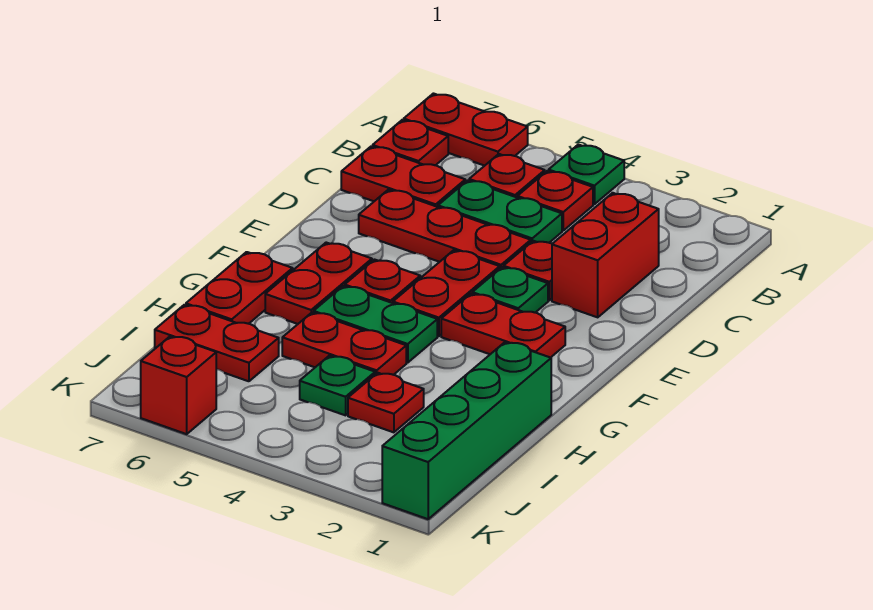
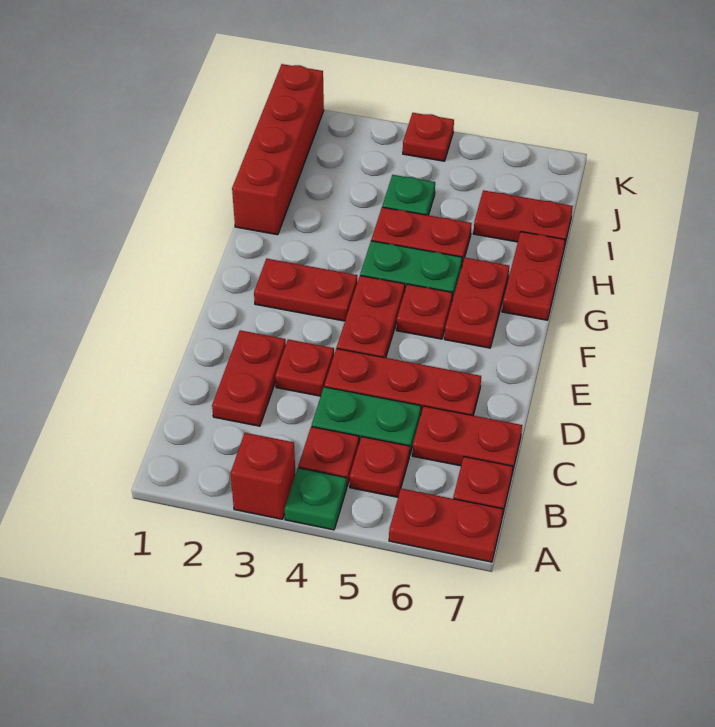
red brick C2:D2 level 1 -> red plate C2:D2 level 1
green plate E3 level 1 -> none
green brick H1:K1 level 1 -> red brick H1:K1 level 1
red plate I3 level 1 -> red plate K4 level 1
red brick K6 level 1 -> red brick A3 level 1

